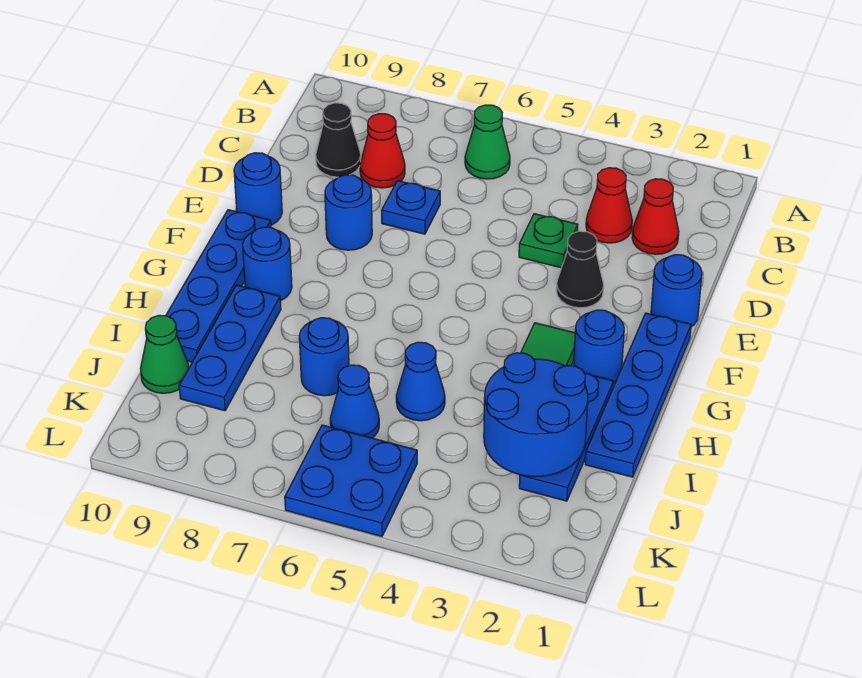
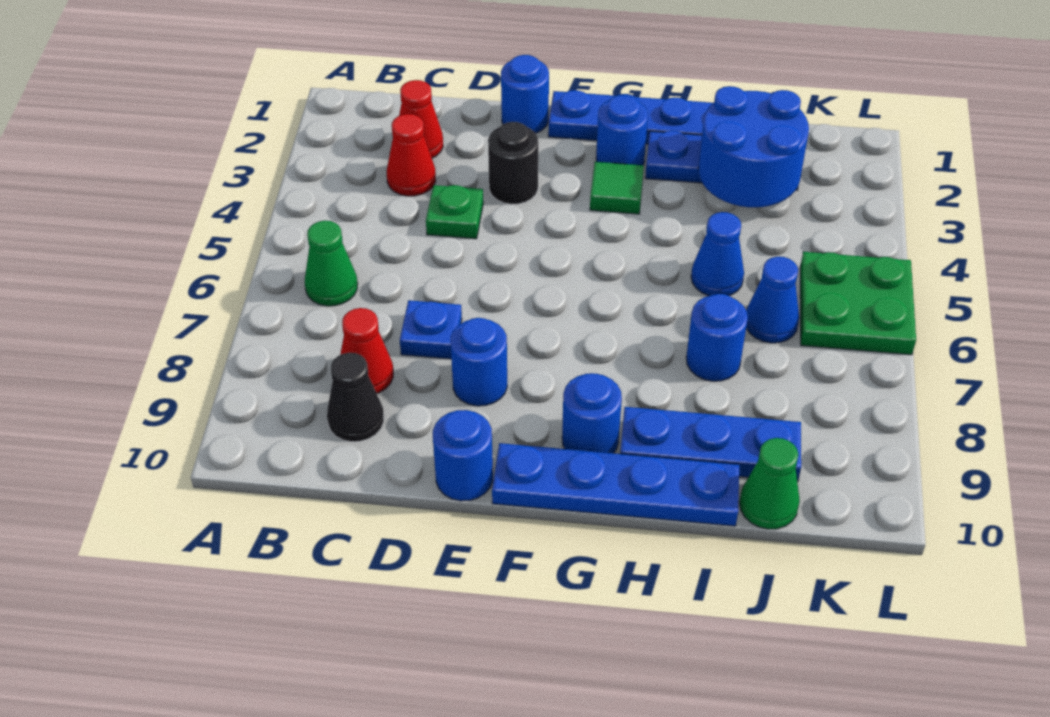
black cone E3 level 1 -> black round brick E3 level 1
blue plate K5:L6 level 1 -> green plate K5:L6 level 1

